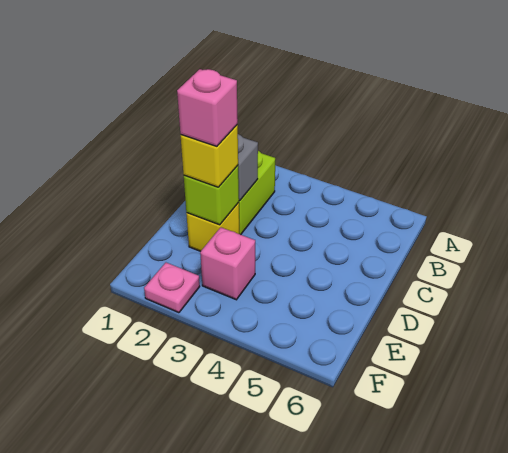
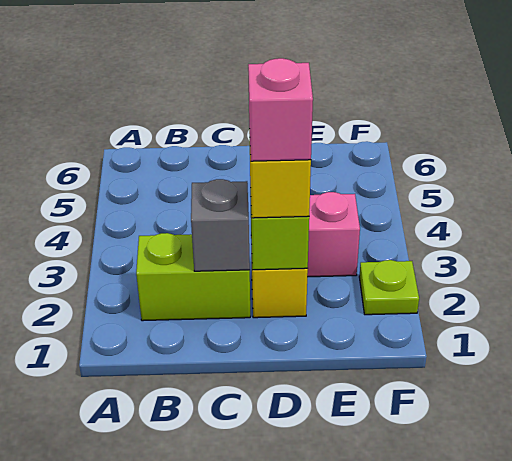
pink plate F2 level 1 -> lime plate F2 level 1

